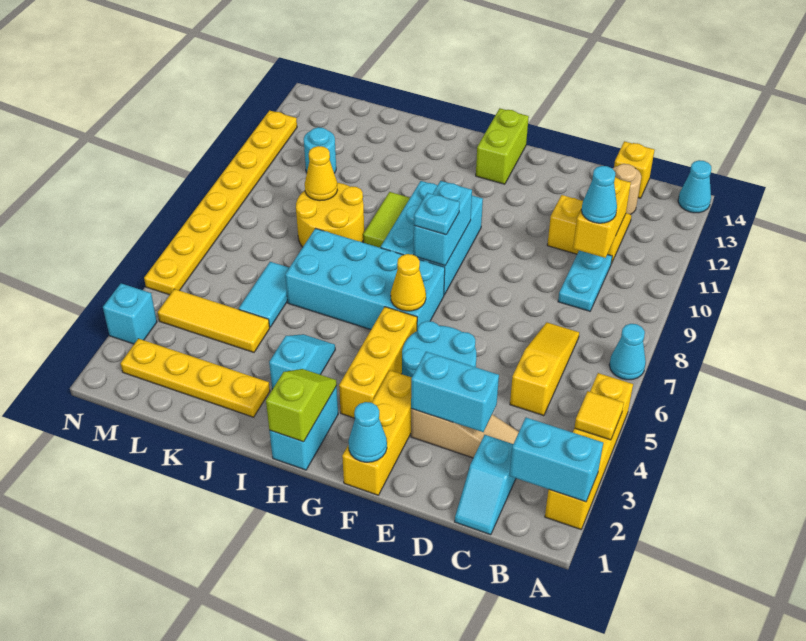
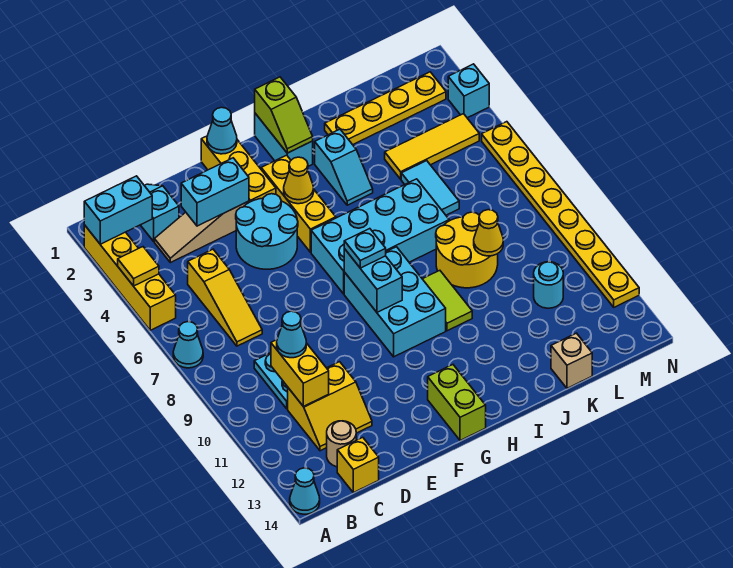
yellow cone G6 level 2 -> yellow cone G4 level 2
none -> tan brick K14 level 1

